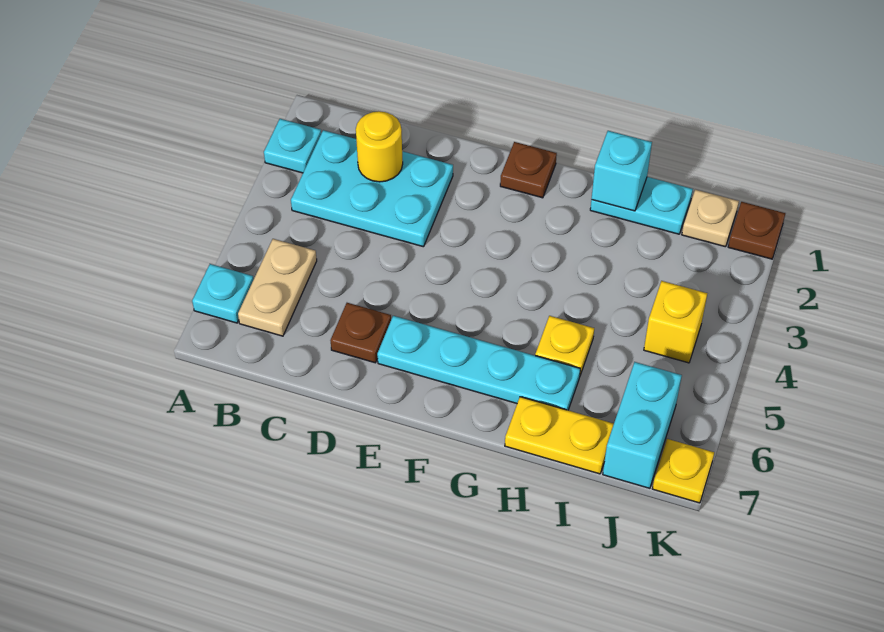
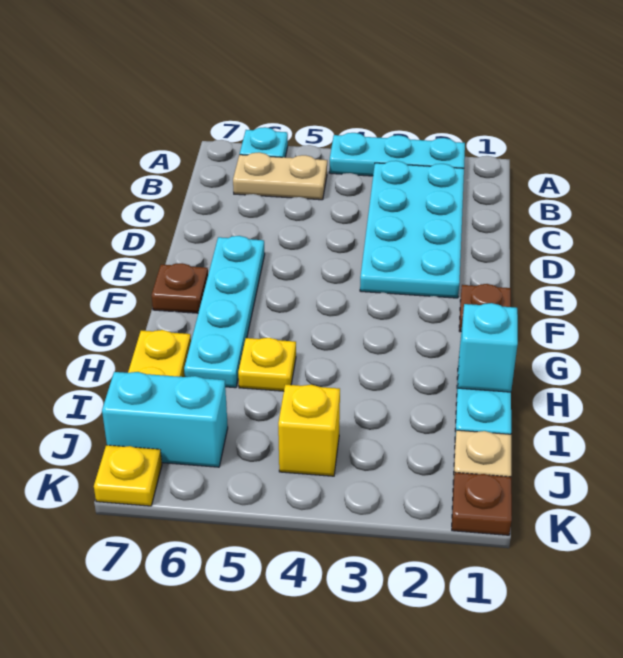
cyan plate A2 level 1 -> cyan plate A2:A4 level 1
cyan plate B2:D3 level 1 -> cyan plate B2:E3 level 1
yellow round brick C2 level 2 -> none
brown plate D6 level 1 -> brown plate F7 level 1

